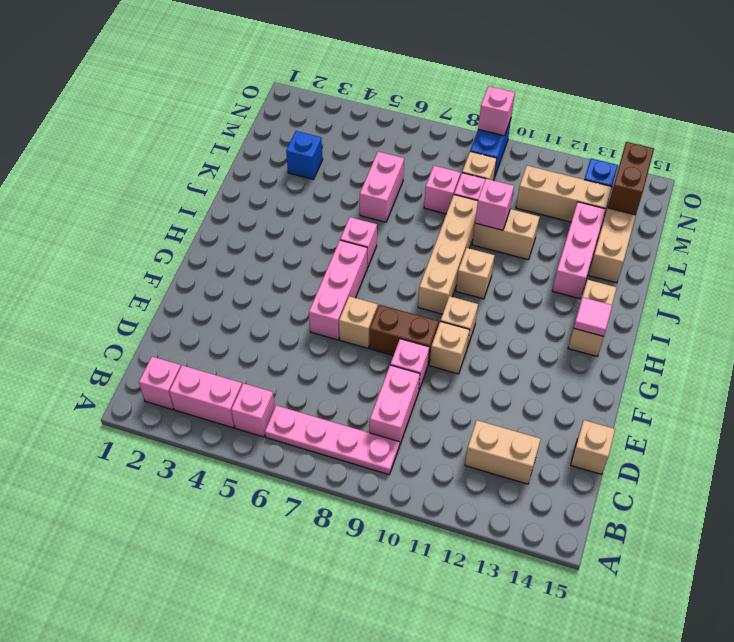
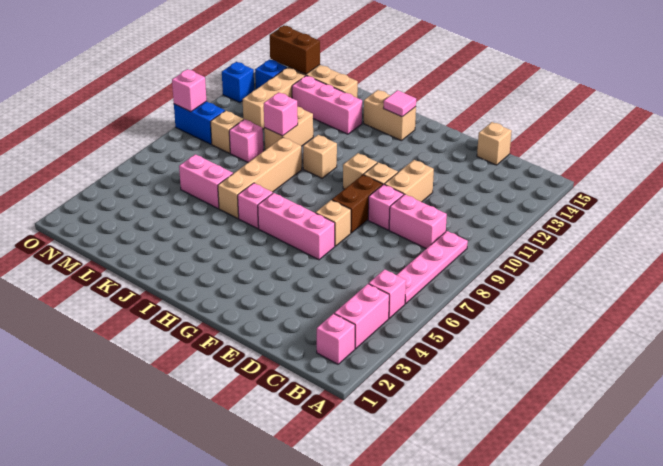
tan brick C12:C13 level 1 -> tan brick E10:E11 level 1
tan brick H9:K9 level 1 -> tan brick J6:J9 level 1
blue brick L3 level 1 -> blue brick O12 level 1
pink brick L8 level 1 -> none

